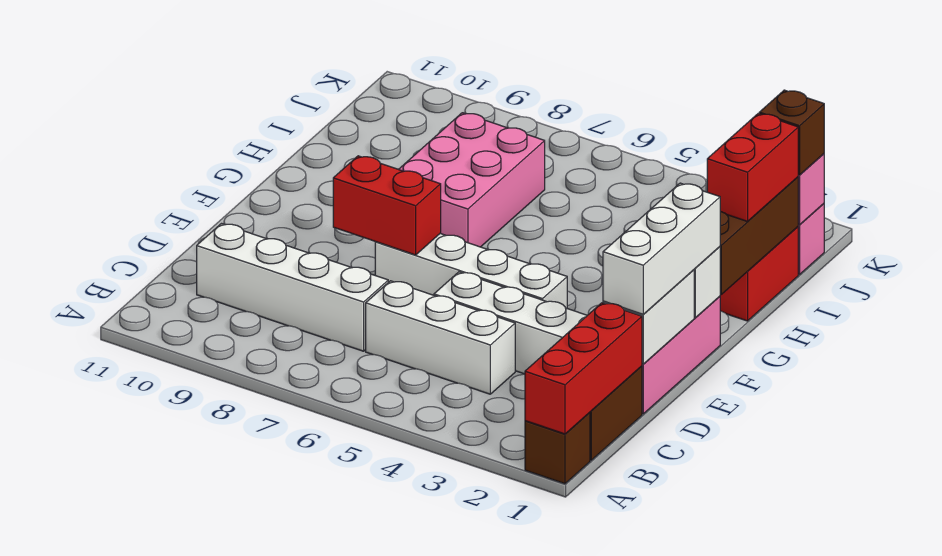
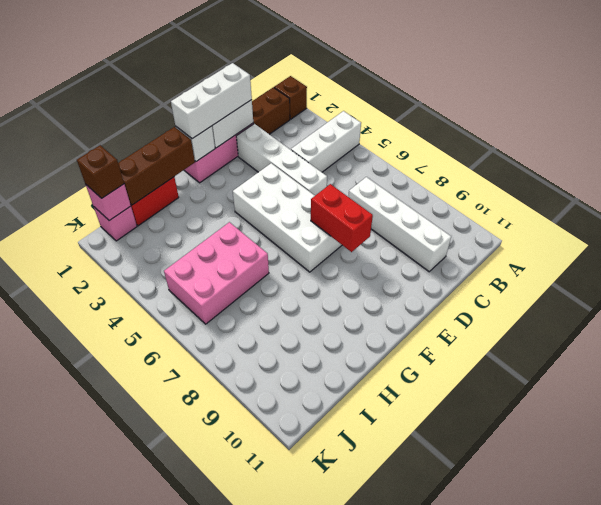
red brick A1:C1 level 2 -> none
white brick C4:C6 level 1 -> white brick A4:C4 level 1
white brick E4:E7 level 1 -> white brick E4:F7 level 1
pink brick G7:I8 level 1 -> pink brick H5:J6 level 1
red brick H1:I1 level 3 -> none

